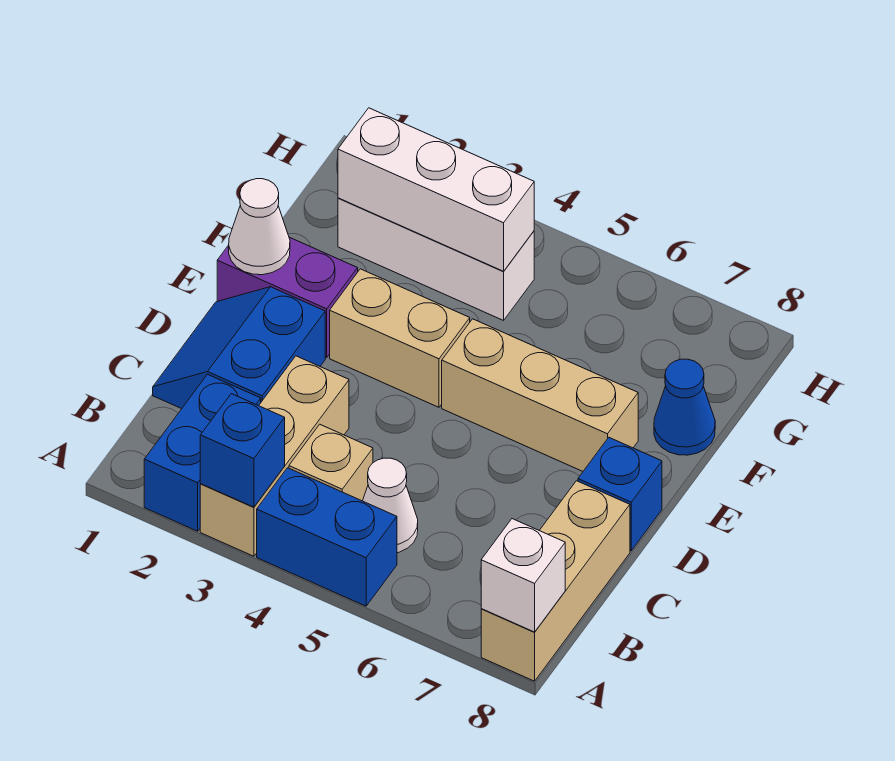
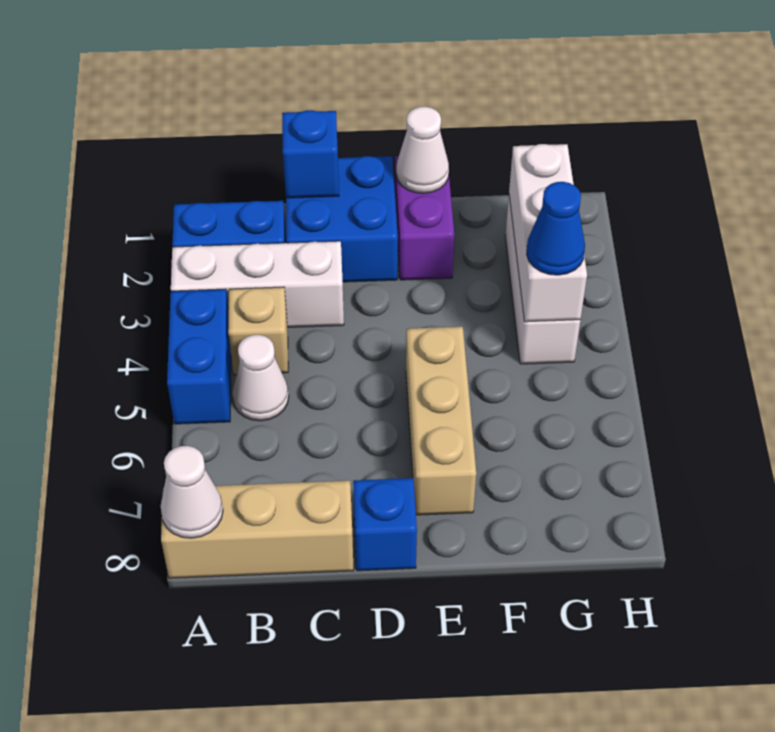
tan brick A3:C3 level 1 -> white brick A3:C3 level 1
blue brick A3 level 2 -> blue brick C1 level 2
white brick A8 level 2 -> white cone A8 level 2
blue slope C1:D2 level 1 top 2 -> blue brick C1:D2 level 1
tan brick E3:E4 level 1 -> none
blue cone F8 level 1 -> blue cone G4 level 3

